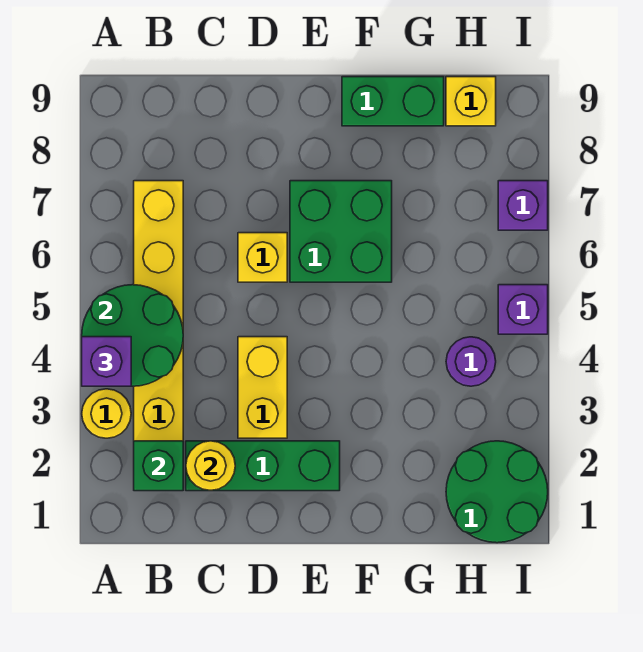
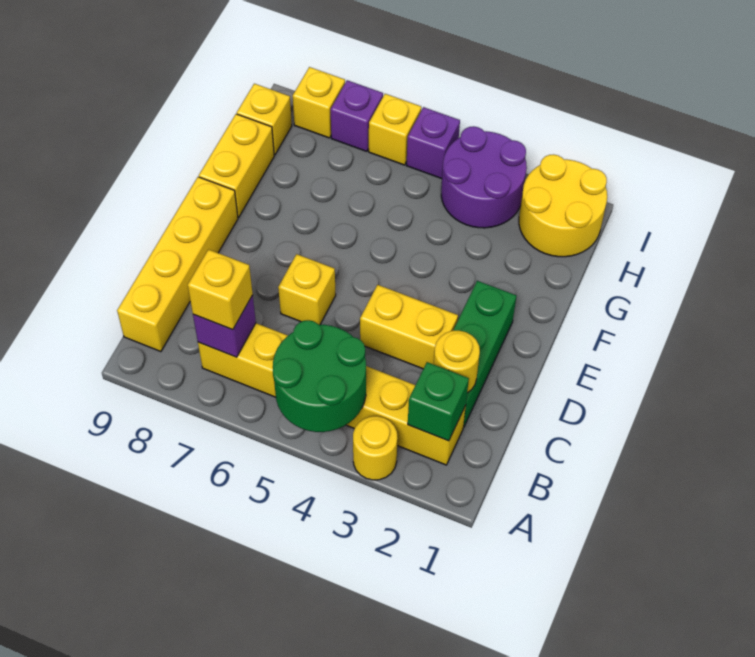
purple brick A4 level 3 -> purple brick B7 level 2
none -> yellow brick B7 level 3
none -> yellow brick B9:E9 level 1
green brick E6:F7 level 1 -> none
green brick F9:G9 level 1 -> yellow brick F9:G9 level 1
green round brick H1:I2 level 1 -> yellow round brick H1:I2 level 1
purple round brick H4 level 1 -> purple round brick H3:I4 level 1
none -> yellow brick I6 level 1
none -> yellow brick I8 level 1

